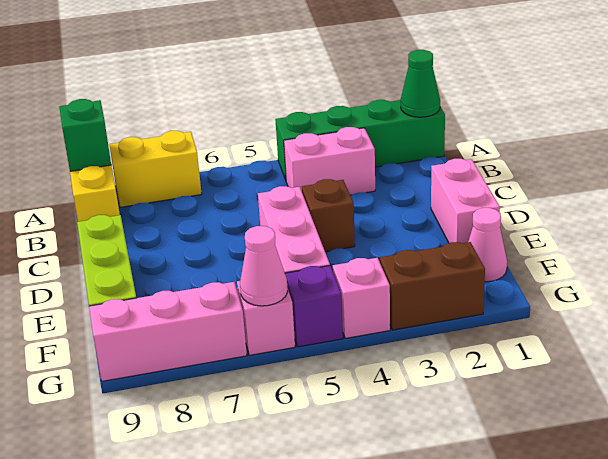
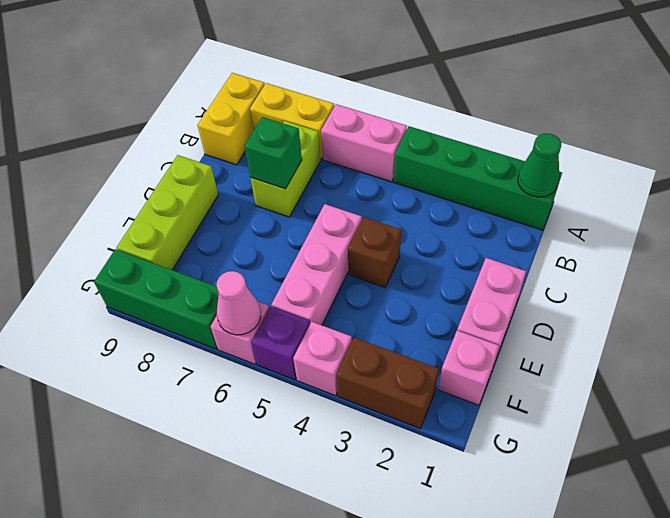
green brick A9 level 2 -> green brick C7 level 2
pink brick B3:B4 level 1 -> pink brick A5:A6 level 1
none -> lime brick B7:C7 level 1
pink cone F1 level 1 -> pink brick F1 level 1
pink brick G7:G9 level 1 -> green brick G7:G9 level 1

